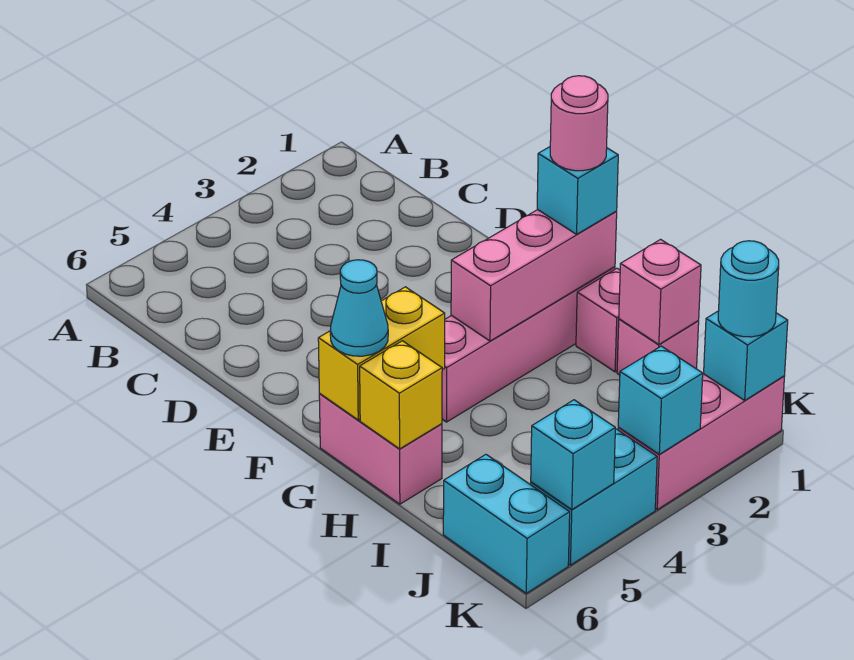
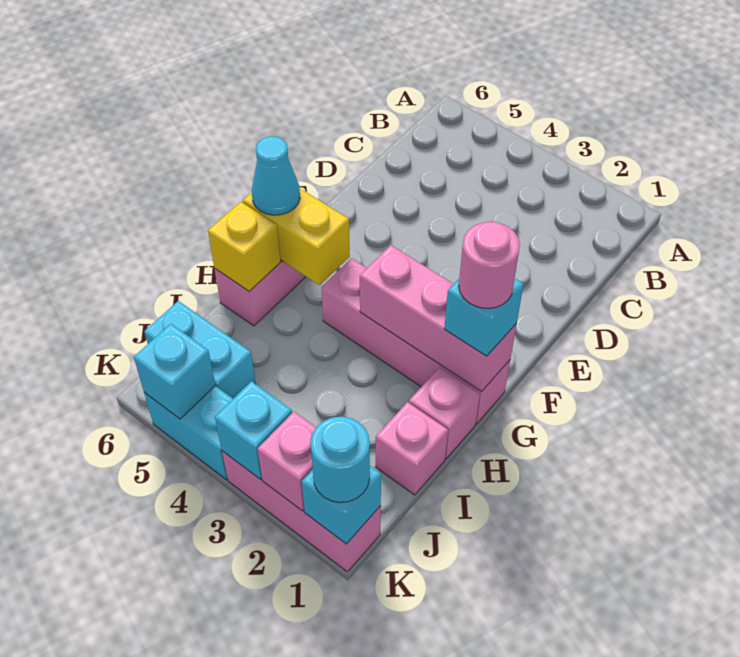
pink brick I1 level 2 -> pink brick K2 level 2
cyan brick J6:K6 level 1 -> cyan brick J5:J6 level 1

